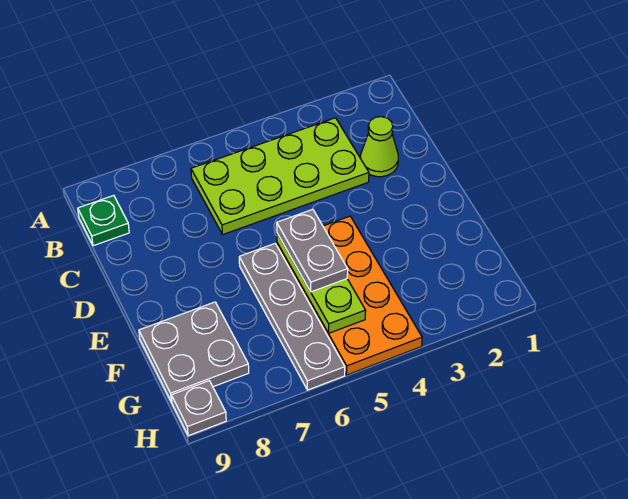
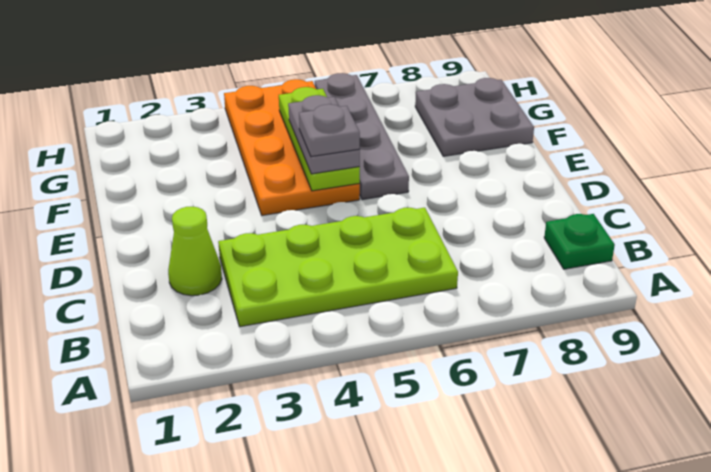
grey plate H9 level 1 -> grey plate E5 level 4

